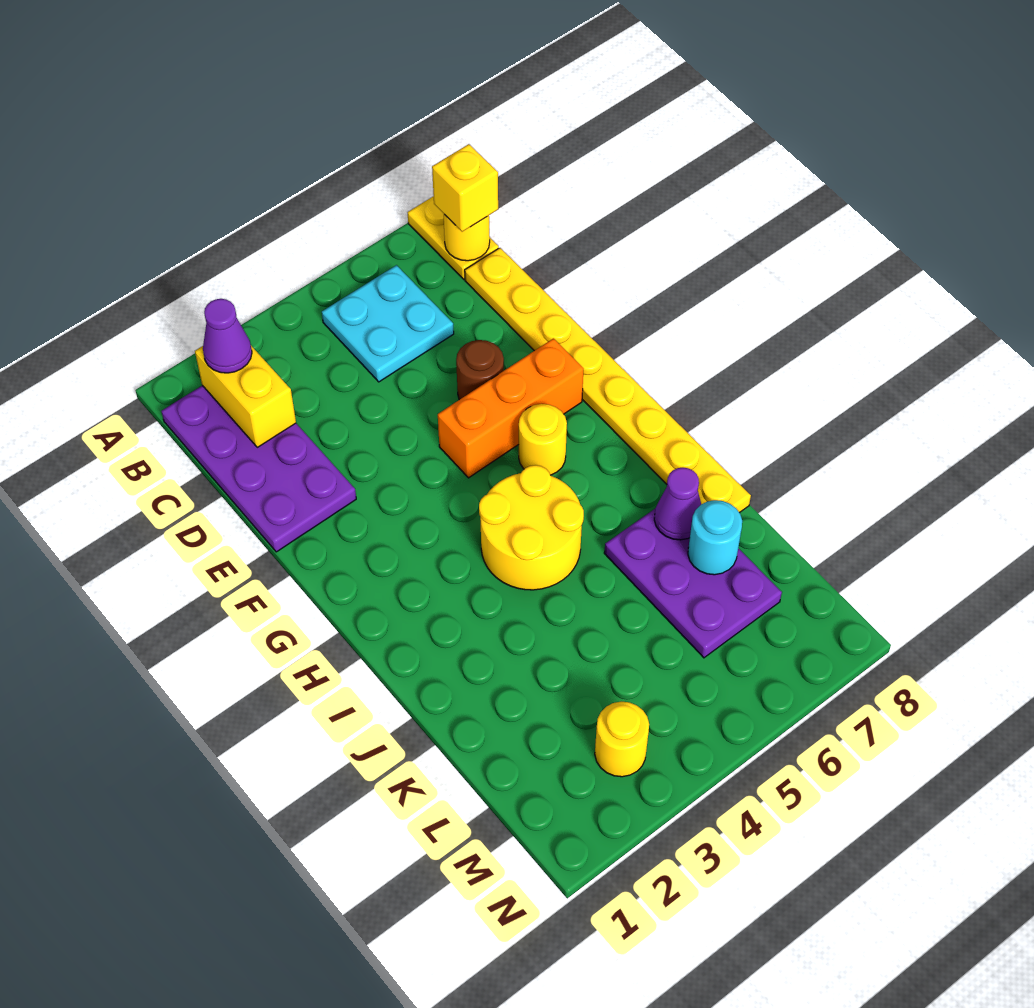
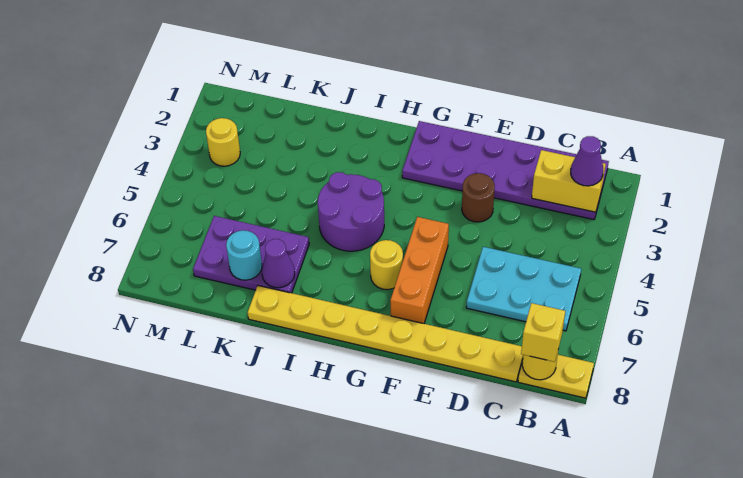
purple plate B1:E2 level 1 -> purple plate B1:G2 level 1
cyan plate B5:C6 level 1 -> cyan plate B5:D6 level 1
brown round brick E6 level 1 -> brown round brick E3 level 1
yellow round brick H4:I5 level 1 -> purple round brick H4:I5 level 1

